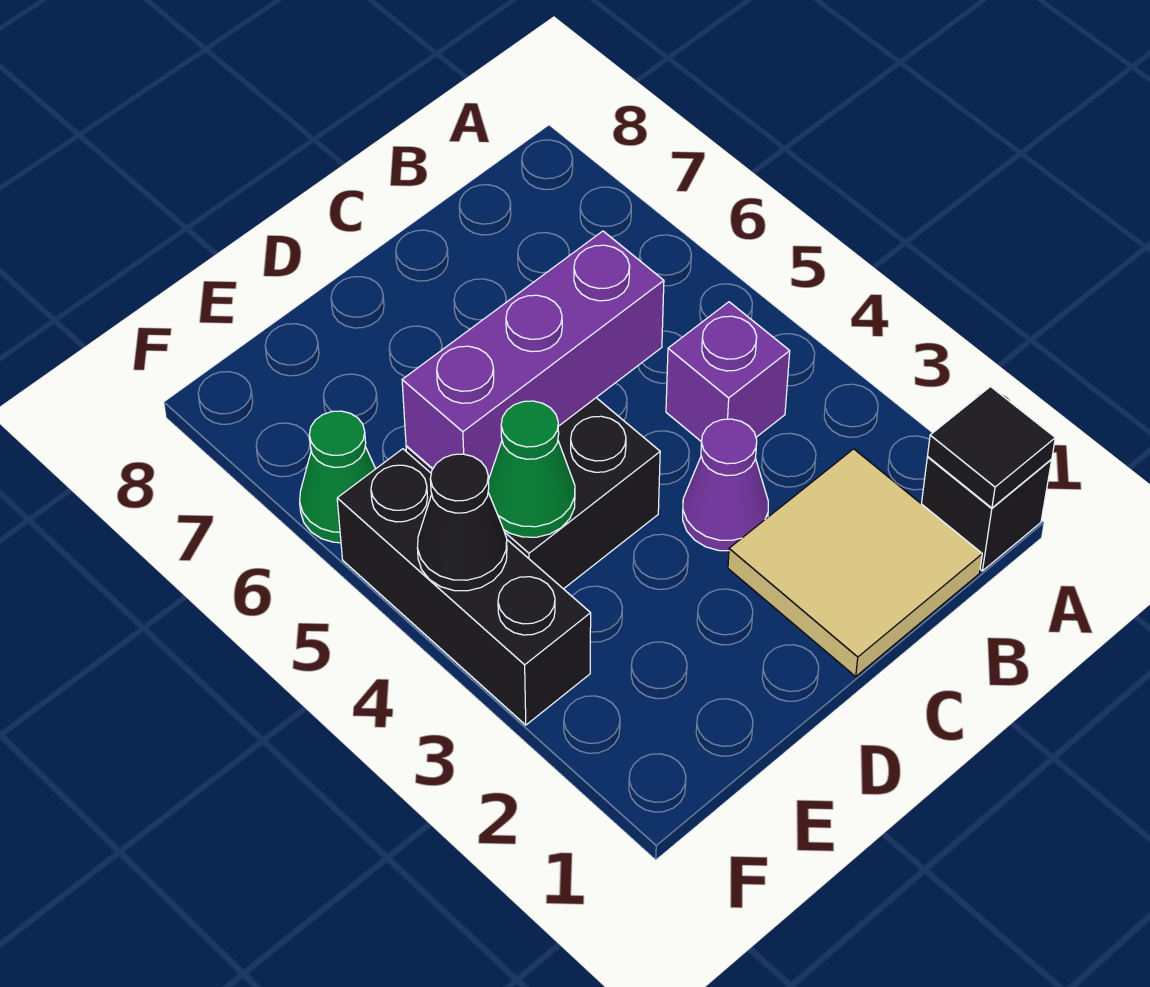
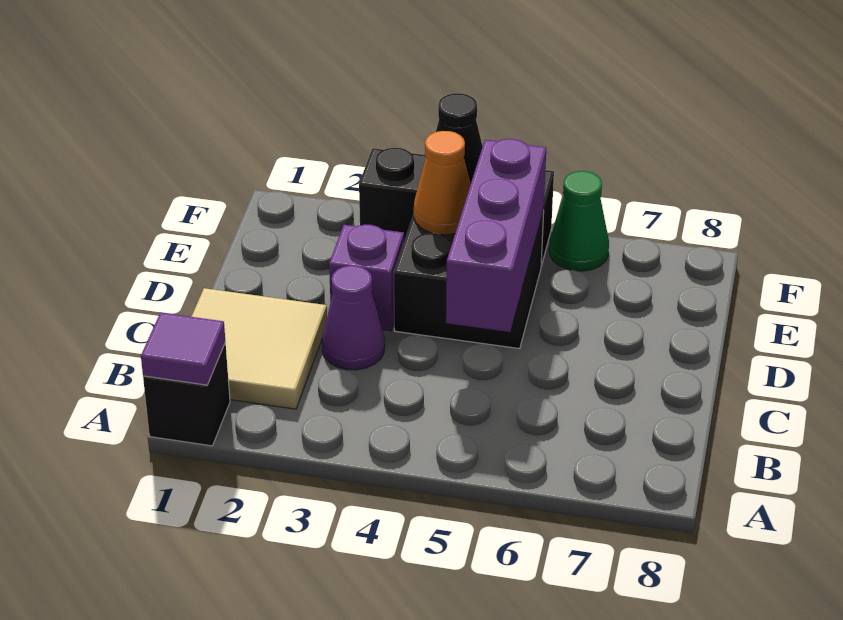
black tile A1 level 2 -> purple tile A1 level 2
purple brick B4 level 1 -> purple brick D3 level 1
green cone E4 level 2 -> orange cone E4 level 2

